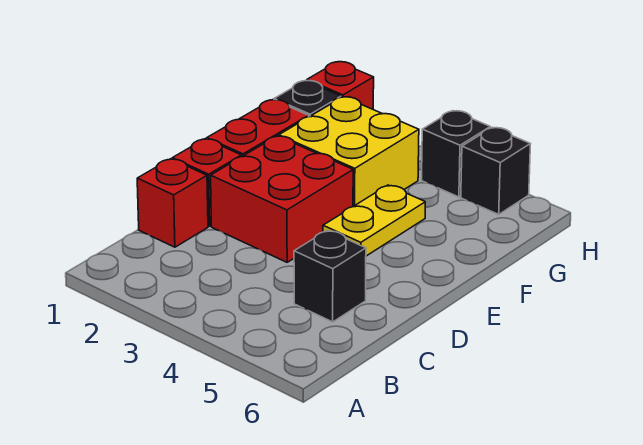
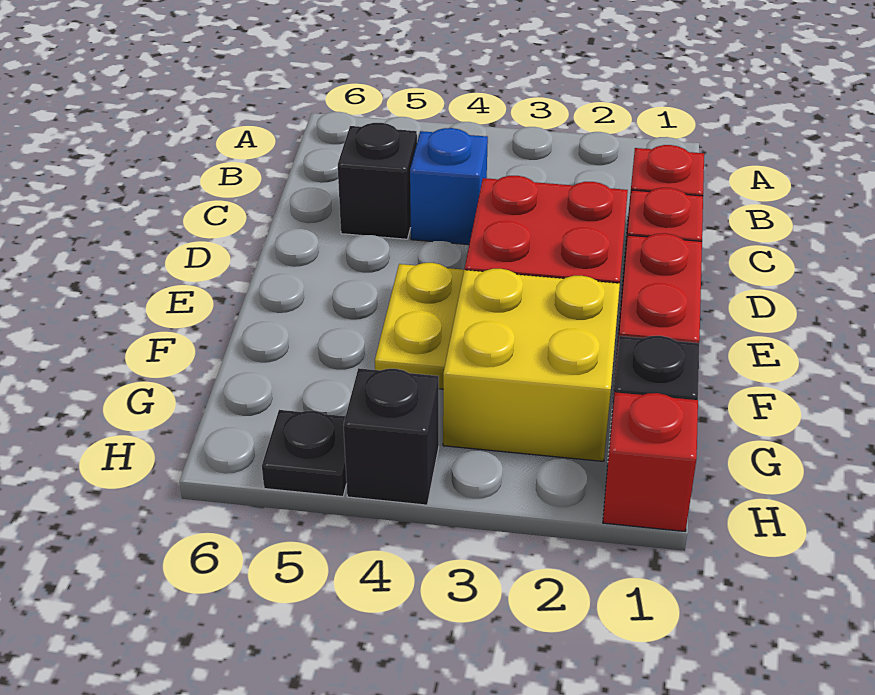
none -> blue brick C4 level 1
black brick H5 level 1 -> black plate H5 level 1

